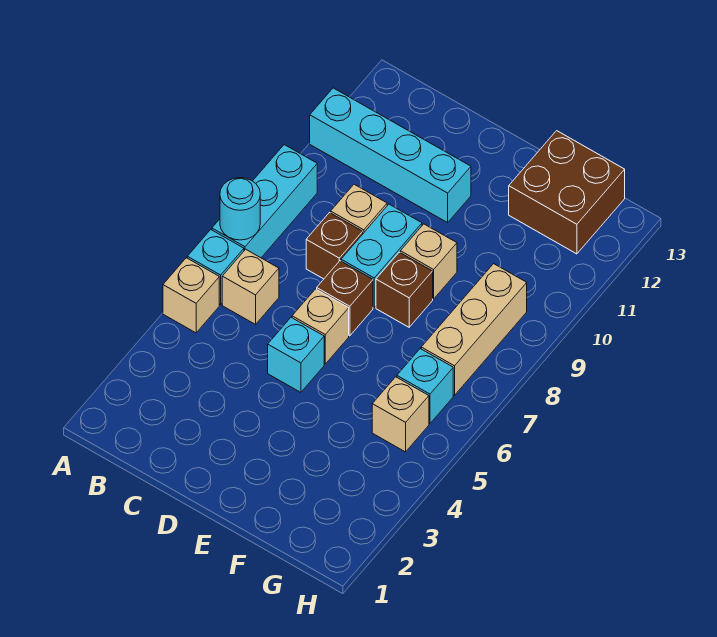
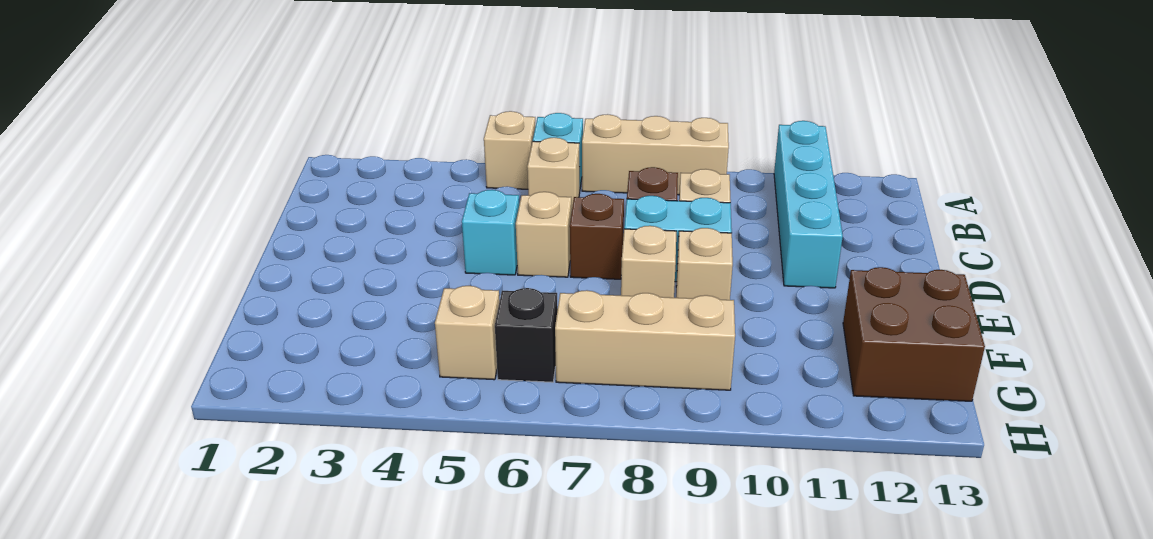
cyan brick A7:A9 level 1 -> tan brick A7:A9 level 1
cyan round brick A7 level 2 -> none
brown brick E8 level 1 -> tan brick E8 level 1
cyan brick G6 level 1 -> black brick G6 level 1

